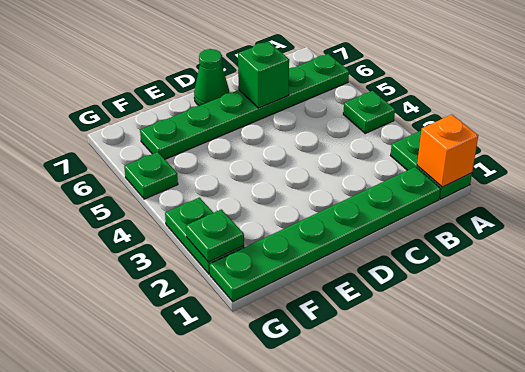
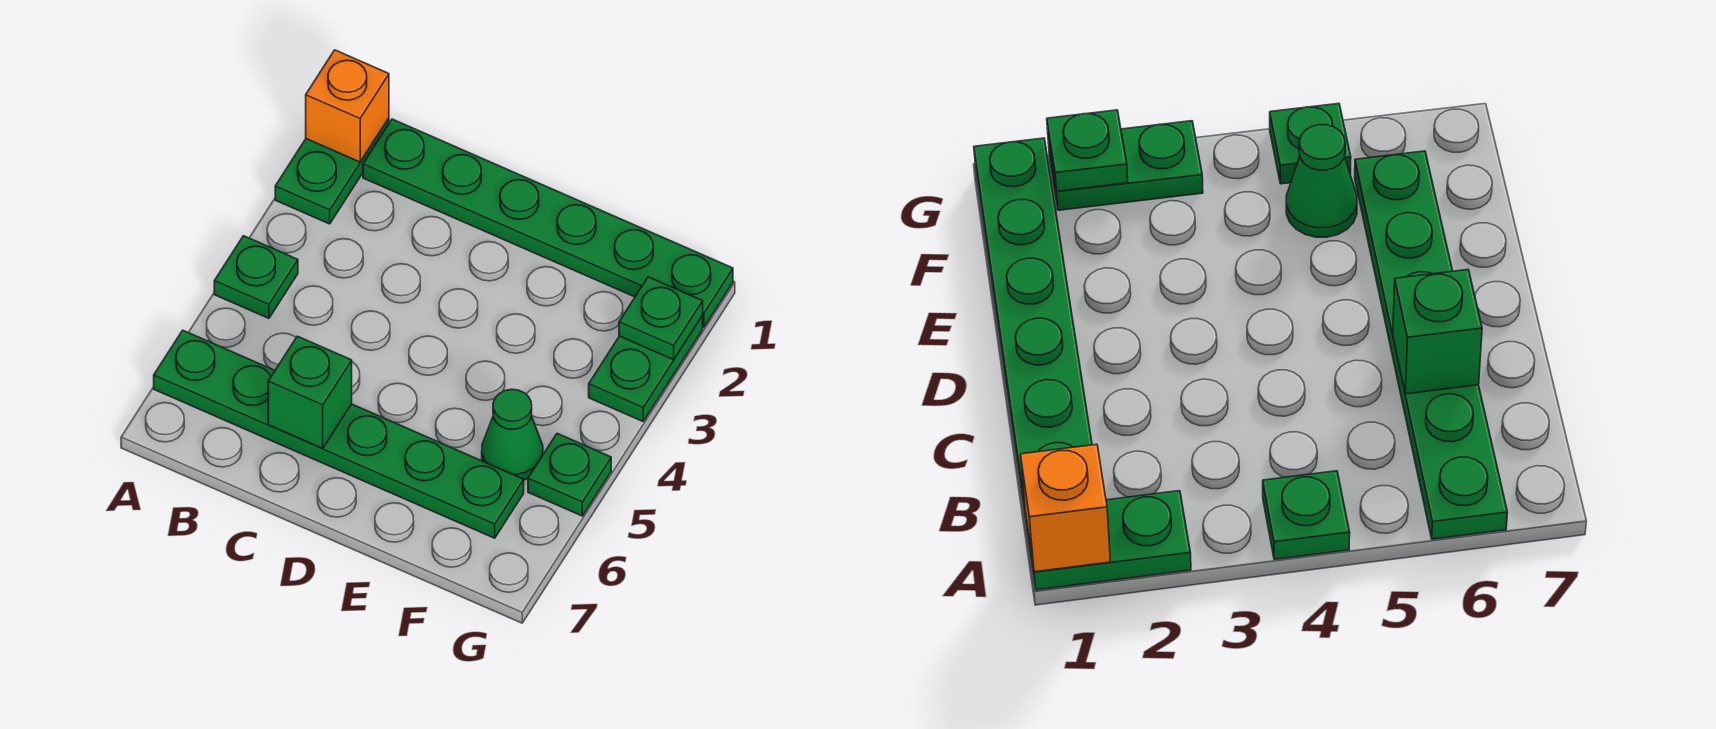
green cone D7 level 1 -> green cone F5 level 1

